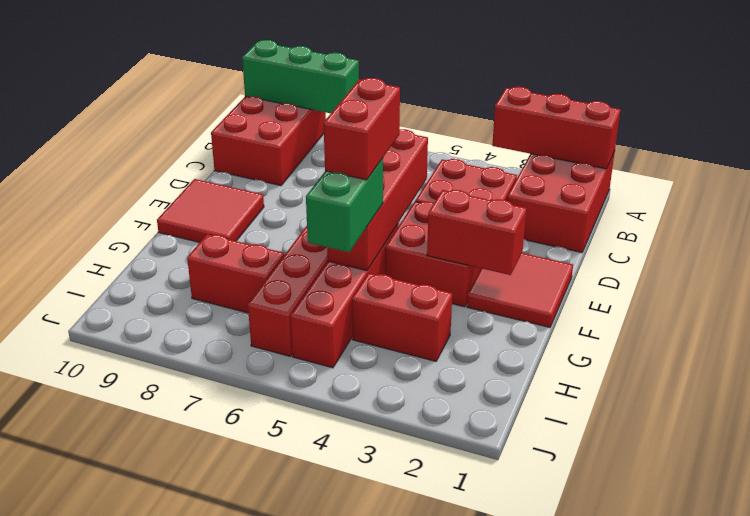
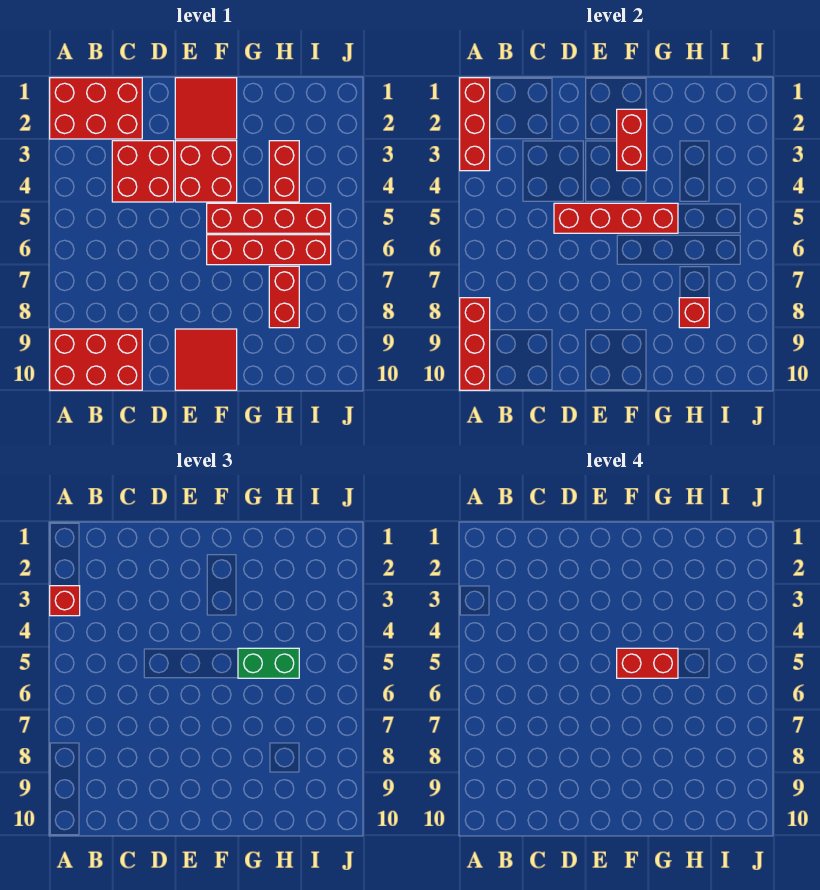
none -> red brick A3 level 3
green brick A8:A10 level 2 -> red brick A8:A10 level 2
none -> red brick H8 level 2

